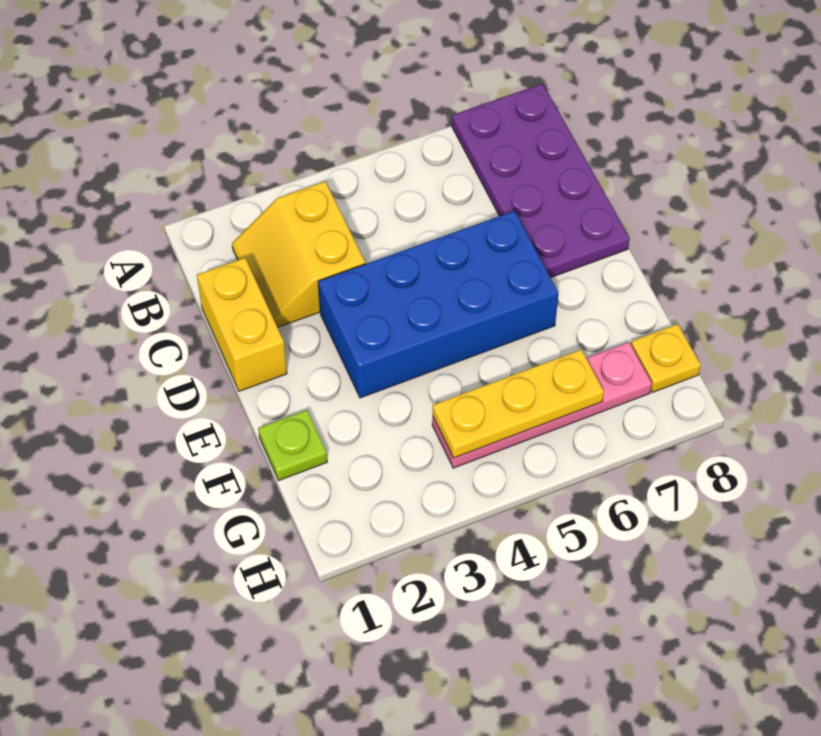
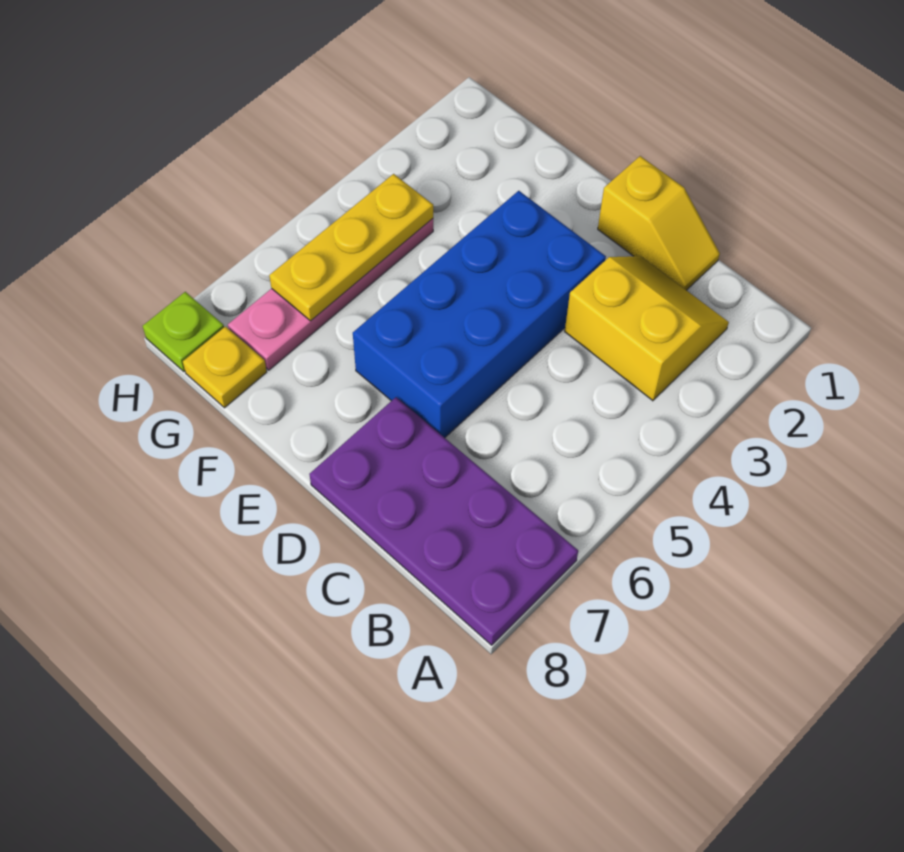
yellow brick C1:D1 level 1 -> yellow slope C1:D1 level 1 top D
lime plate F1 level 1 -> lime plate H8 level 1

